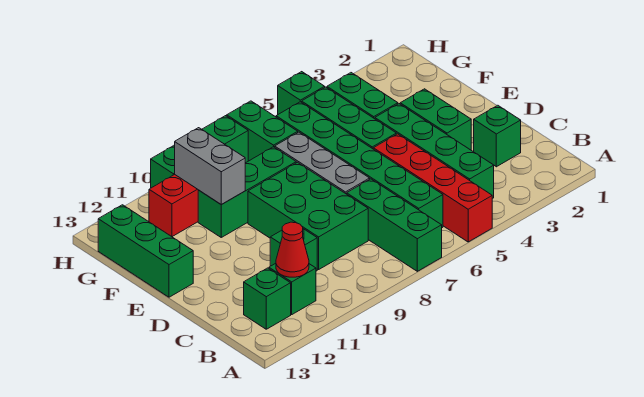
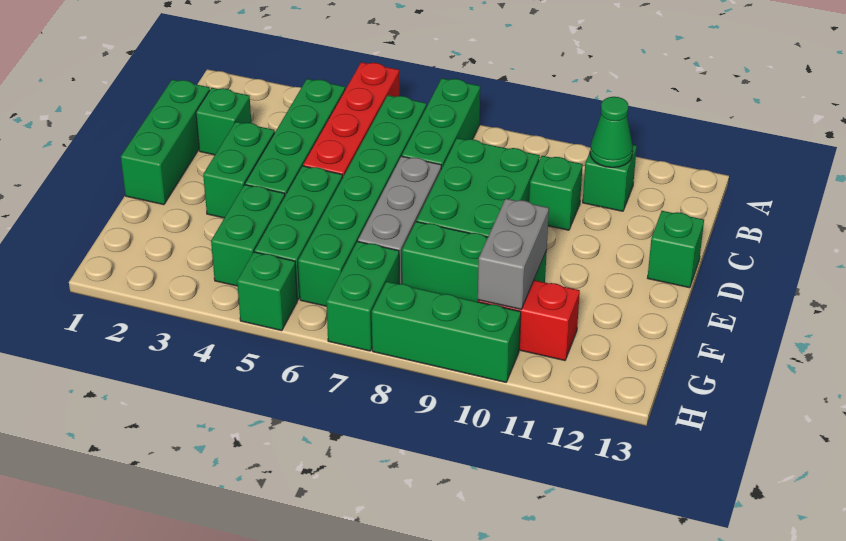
red cone B11 level 2 -> green cone B11 level 2
green brick B12 level 1 -> green brick D13 level 1
green brick E13:G13 level 1 -> green brick C1:E1 level 1

